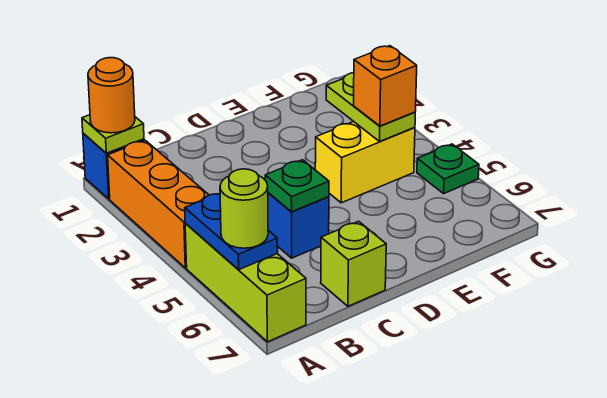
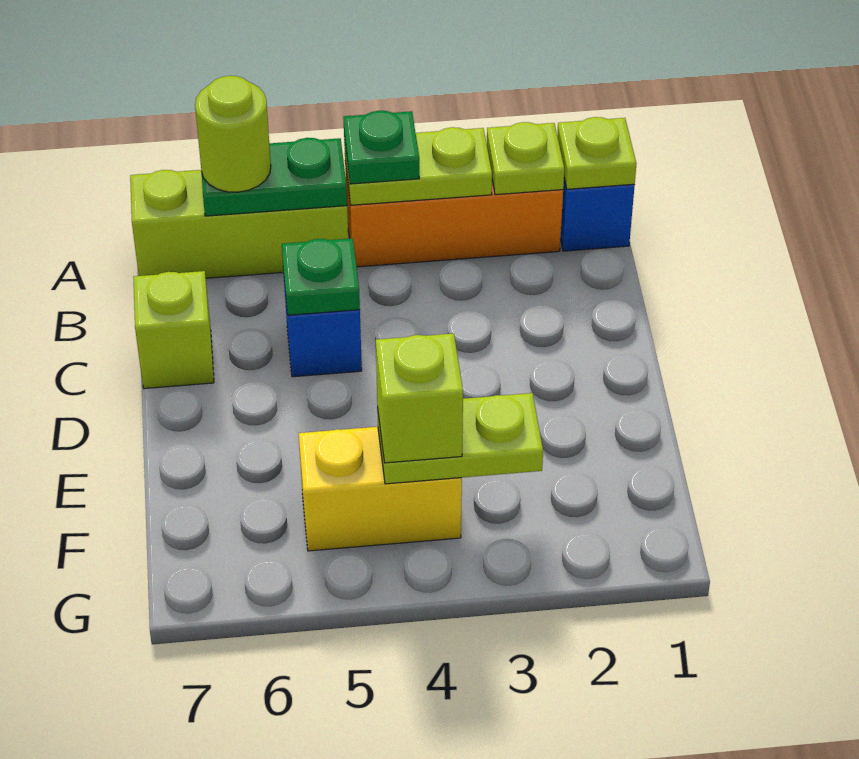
orange round brick A1 level 3 -> none
none -> lime plate A2 level 2
none -> lime plate A3:A4 level 2
blue plate A5:A6 level 2 -> green plate A5:A6 level 2
yellow brick E4:F4 level 1 -> yellow brick F4:F5 level 1
orange brick F4 level 3 -> lime brick F4 level 3
green plate G5 level 1 -> green plate A4 level 3

